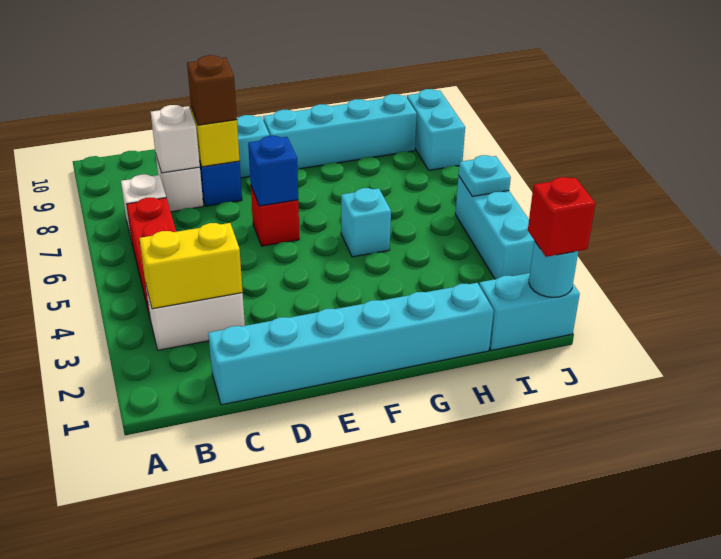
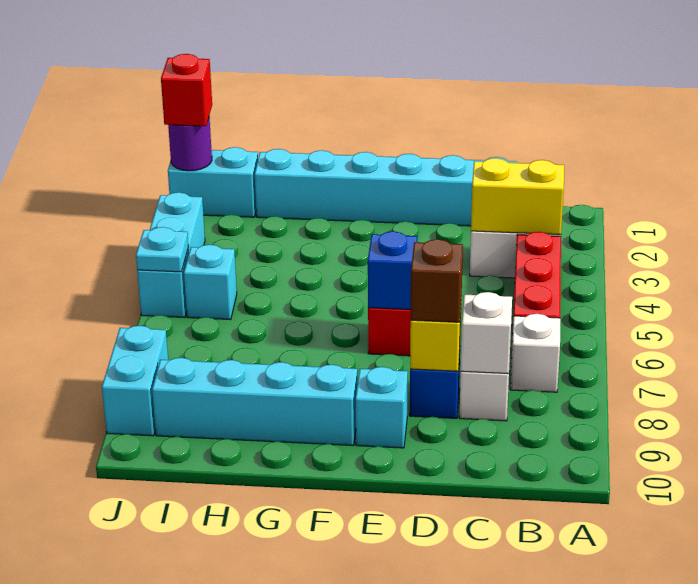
cyan brick G5 level 1 -> cyan brick I5 level 1
cyan round brick J1 level 2 -> purple round brick J1 level 2

